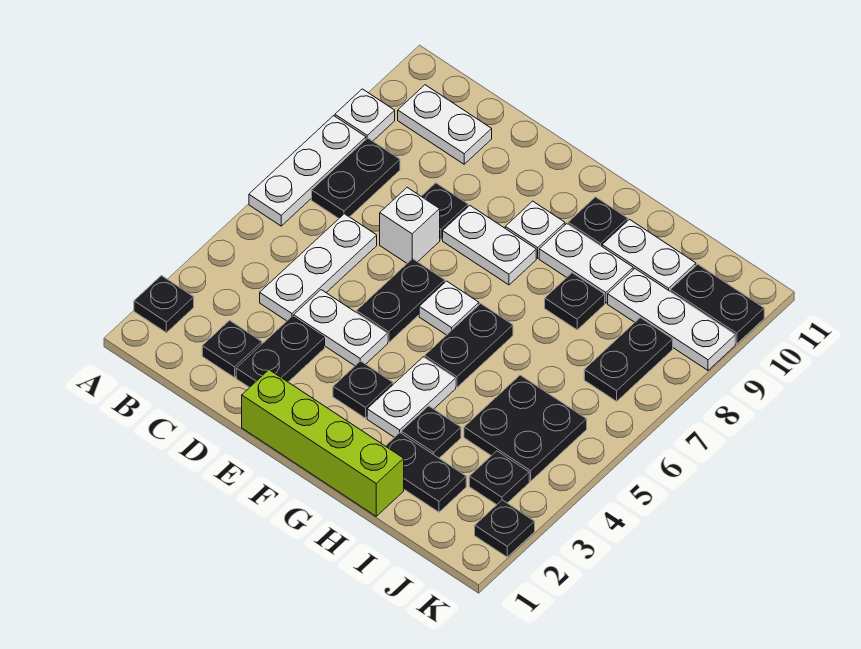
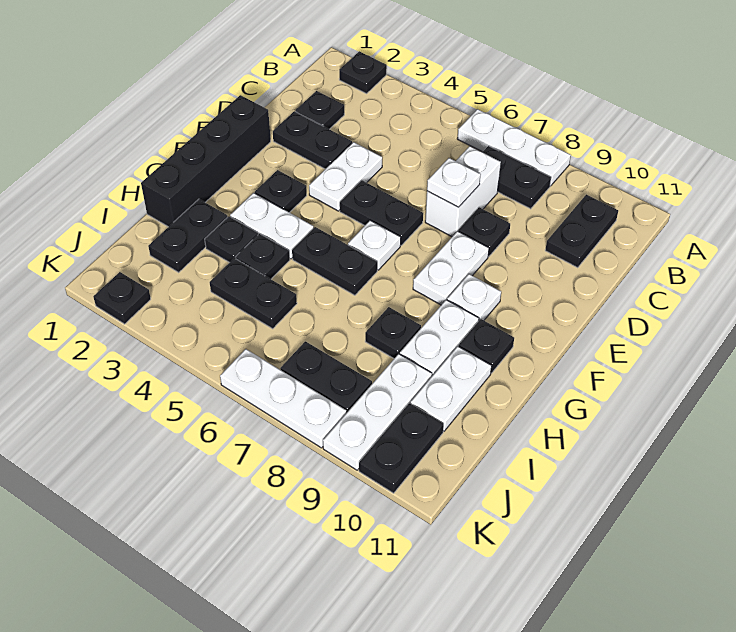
white plate A9 level 1 -> white plate D7 level 2
white plate B10:C10 level 1 -> black plate B10:C10 level 1
white plate C4:C6 level 1 -> white plate K6:K8 level 1
white brick D7 level 1 -> white brick C7:D7 level 1
lime brick E1:H1 level 1 -> black brick E1:H1 level 1
black plate I4:J5 level 1 -> black plate I4:I5 level 1
black plate J3 level 1 -> black plate H4 level 1

